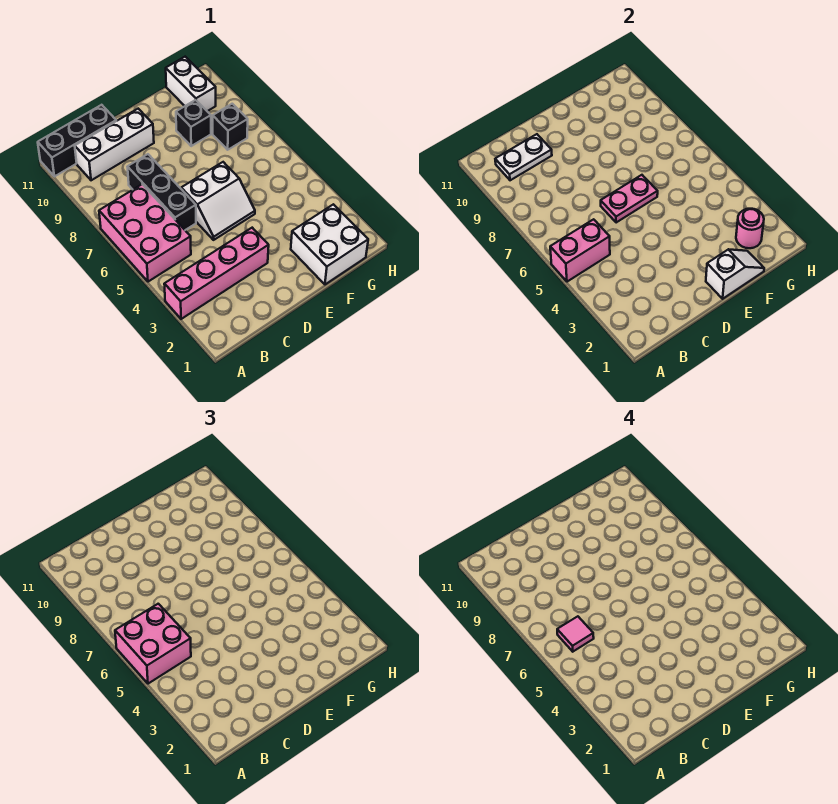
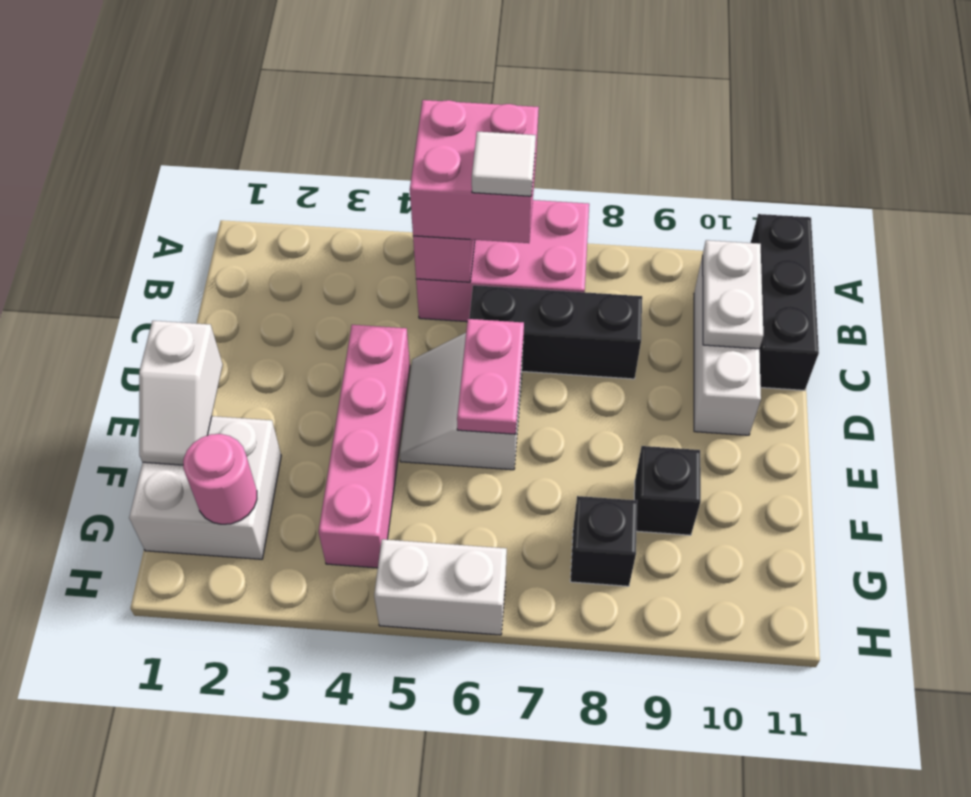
pink brick A3:D3 level 1 -> pink brick D4:G4 level 1
pink tile B6 level 4 -> white tile B6 level 4
white brick G10:G11 level 1 -> white brick H5:H6 level 1

